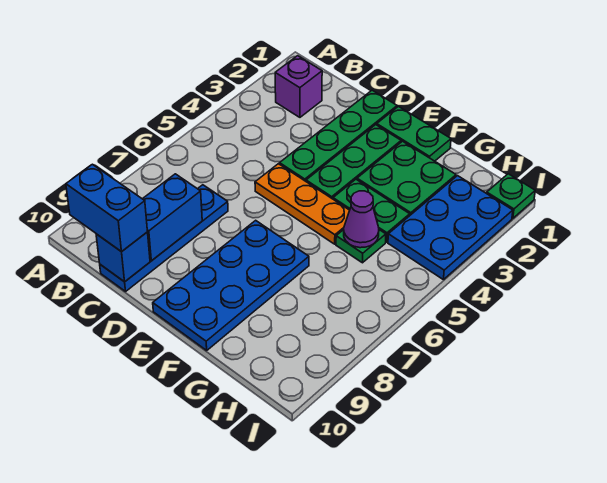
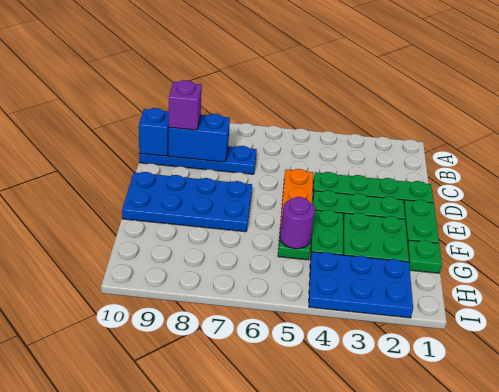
purple brick B2 level 1 -> purple brick C9 level 3
blue brick B10:C10 level 3 -> none
purple cone G5 level 2 -> purple round brick G5 level 2
green plate I1 level 1 -> green plate G1 level 1

